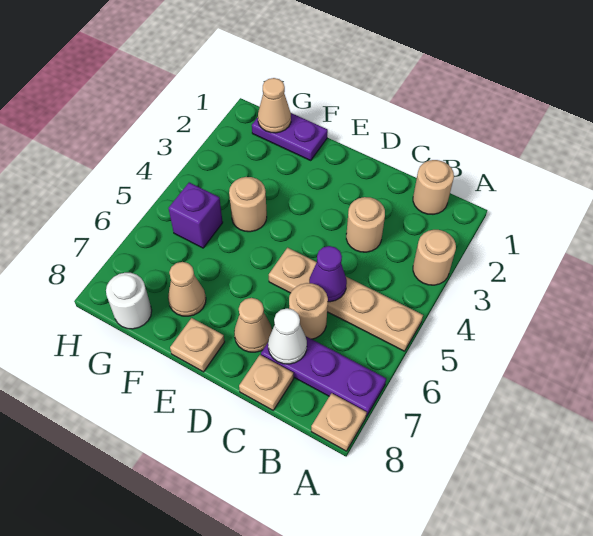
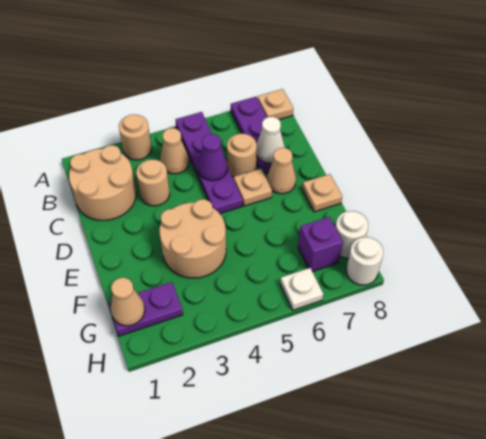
tan plate A5:D5 level 1 -> purple plate A5:D5 level 1
tan round brick B1 level 1 -> tan round brick B1:C2 level 1
tan plate C8 level 1 -> tan plate D6 level 1
purple plate F1:G1 level 1 -> purple plate G1:G2 level 1
tan round brick F4 level 1 -> tan round brick E3:F4 level 1
tan cone F7 level 1 -> tan cone B4 level 1
purple brick G5 level 1 -> purple brick G7 level 1
none -> white plate H6 level 1
none -> white round brick H8 level 1

